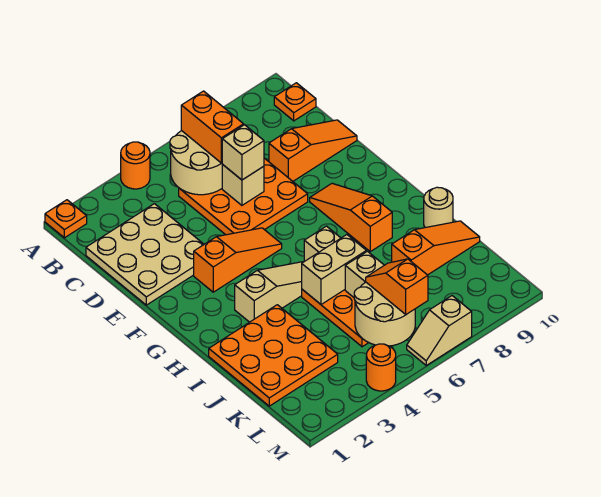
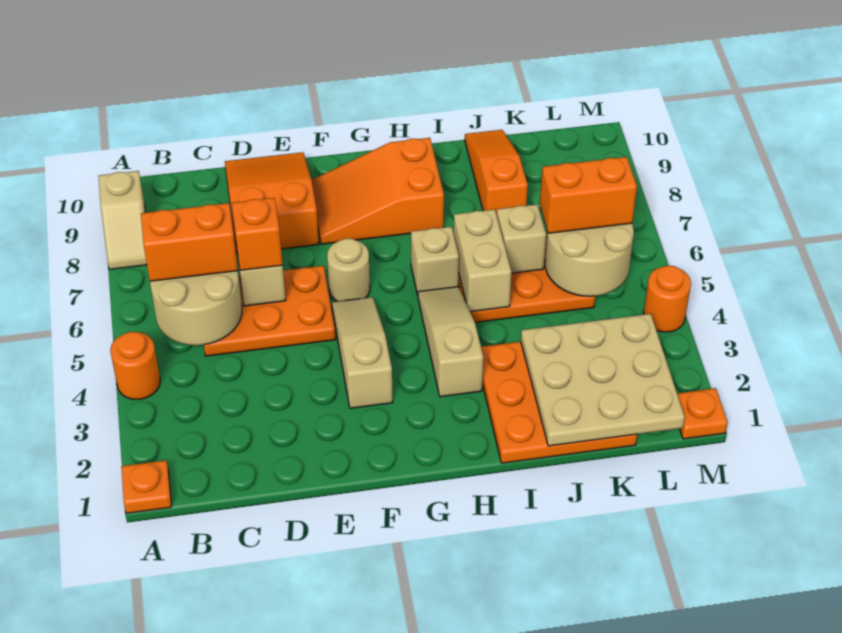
orange plate B10 level 1 -> orange plate M1 level 1
tan plate C1:E3 level 1 -> tan plate J1:L3 level 2
orange plate C5:E7 level 1 -> orange plate C5:E6 level 1
tan brick D6 level 3 -> orange brick D6 level 3
orange slope D8:D10 level 1 top 8 -> orange slope D8:E10 level 1 top 8
orange slope F3:F5 level 1 top 3 -> tan slope F3:F5 level 1 top 3
orange slope F8:H8 level 1 top H -> orange slope F8:H9 level 1 top H
tan round brick I10 level 1 -> tan round brick F6 level 1
orange slope K6:L6 level 3 top L -> orange brick K6:L6 level 3
tan slope M6:M7 level 1 top 7 -> tan slope A8:A9 level 1 top 9

